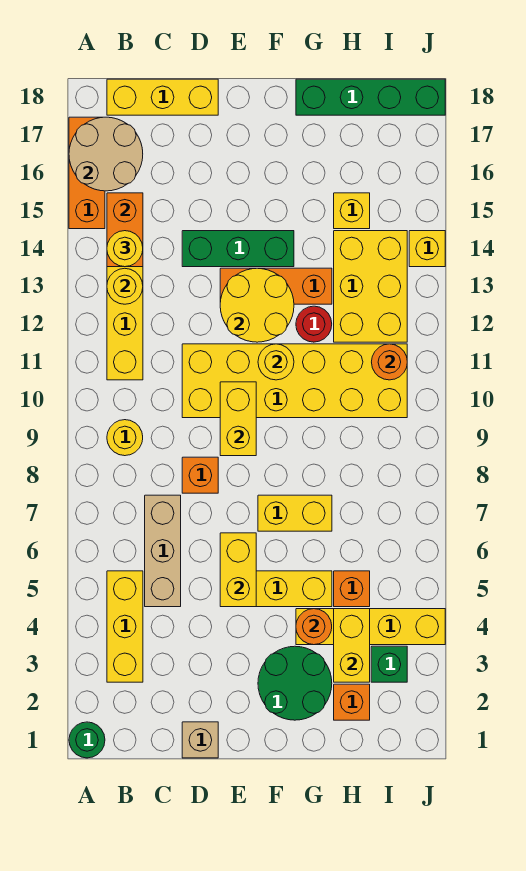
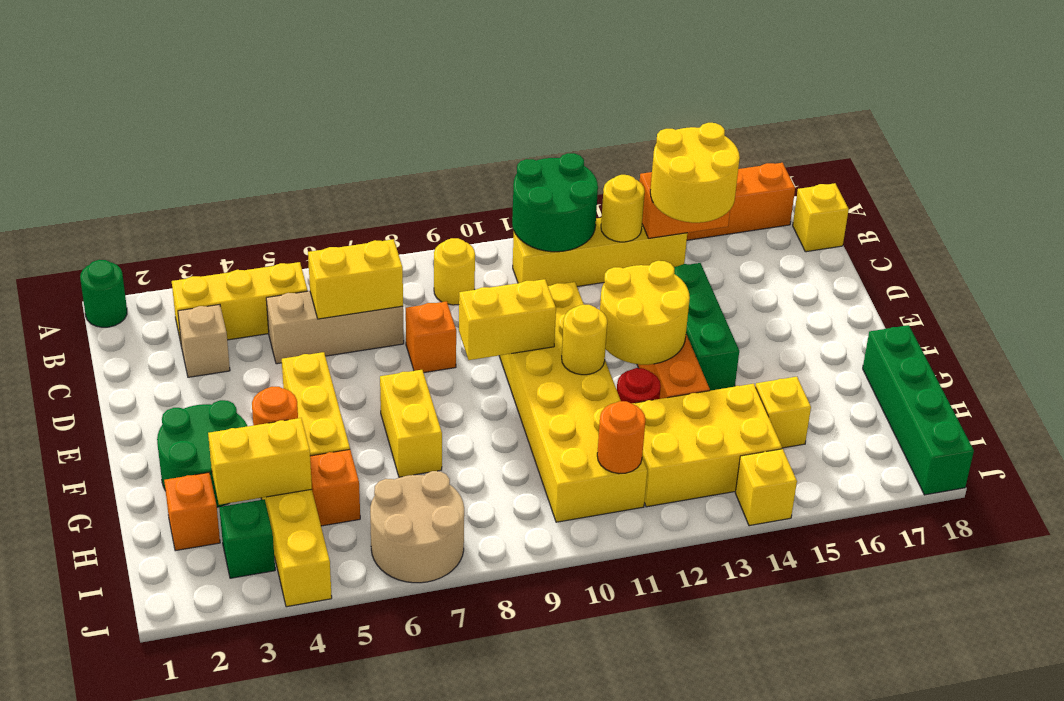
none -> green round brick A11:B12 level 2
tan round brick A16:B17 level 2 -> tan round brick I6:J7 level 1
yellow round brick B14 level 3 -> yellow round brick B14:C15 level 3
yellow brick B18:D18 level 1 -> yellow brick B18 level 1
tan brick D1 level 1 -> tan brick C3 level 1
yellow brick E5:E6 level 2 -> yellow brick C6:C7 level 2

